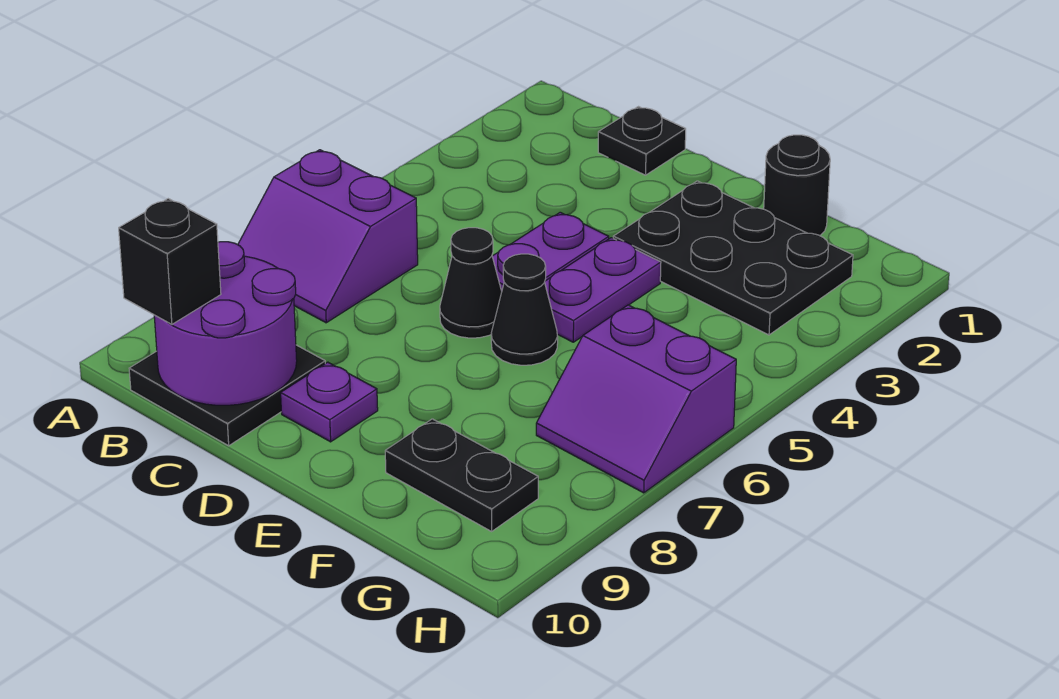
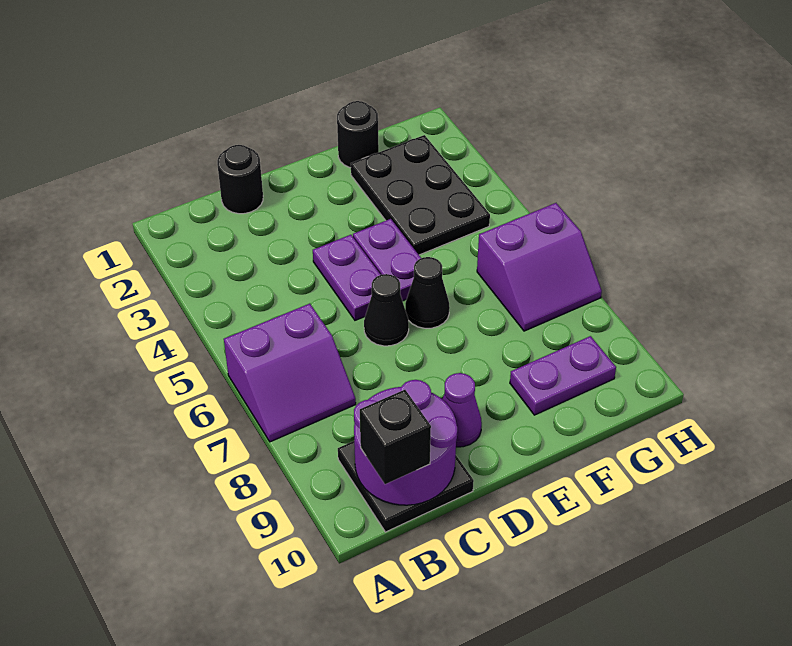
black plate C1 level 1 -> black round brick C1 level 1
purple plate D9 level 1 -> purple cone D9 level 1
black plate E2:G3 level 1 -> black plate F2:G4 level 1
black plate F9:G9 level 1 -> purple plate F9:G9 level 1

